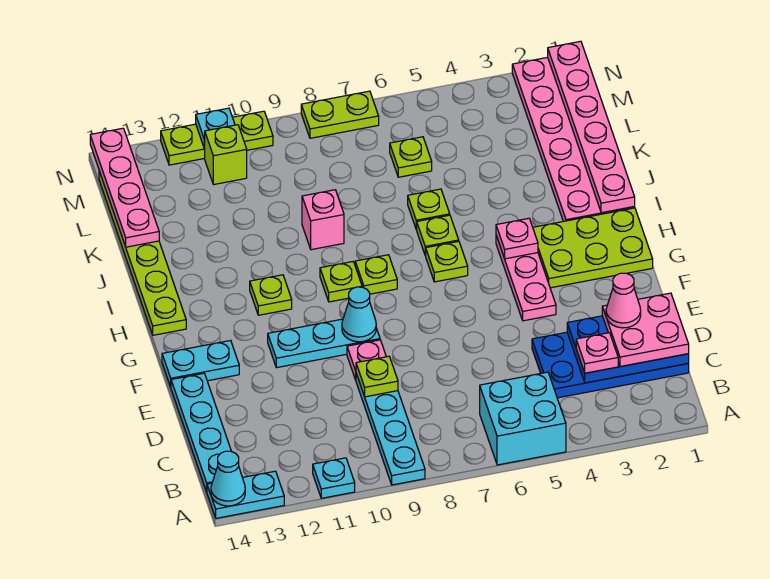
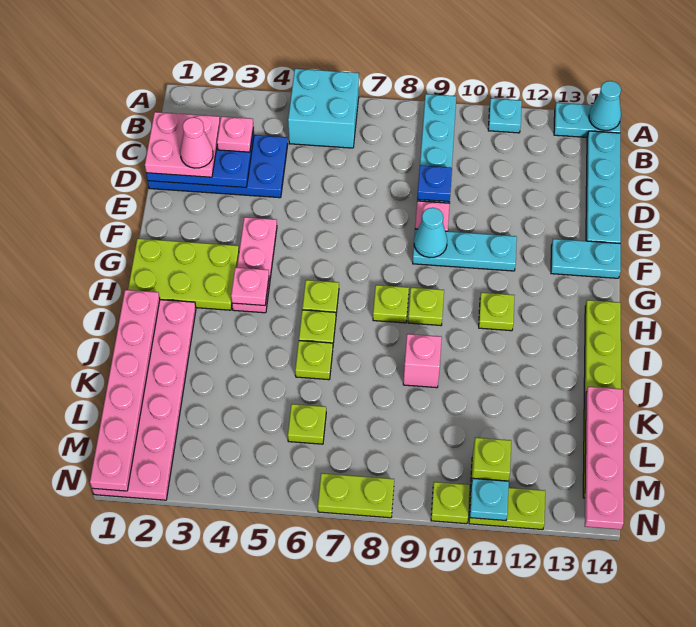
lime plate D9 level 2 -> blue plate D9 level 2

